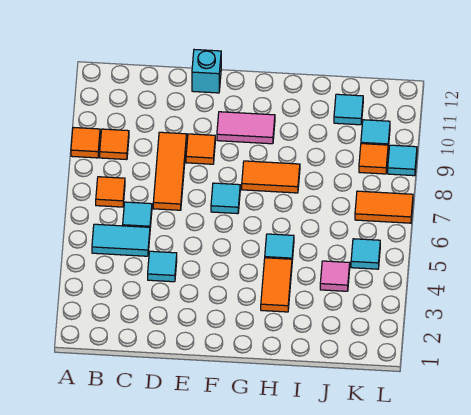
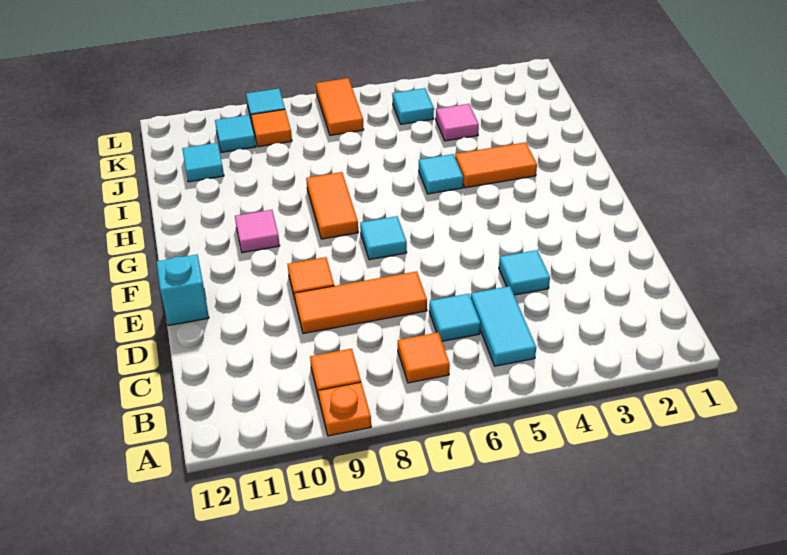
orange tile A9 level 1 -> orange plate A9 level 1
pink tile F10:G10 level 1 -> pink tile G10 level 1

